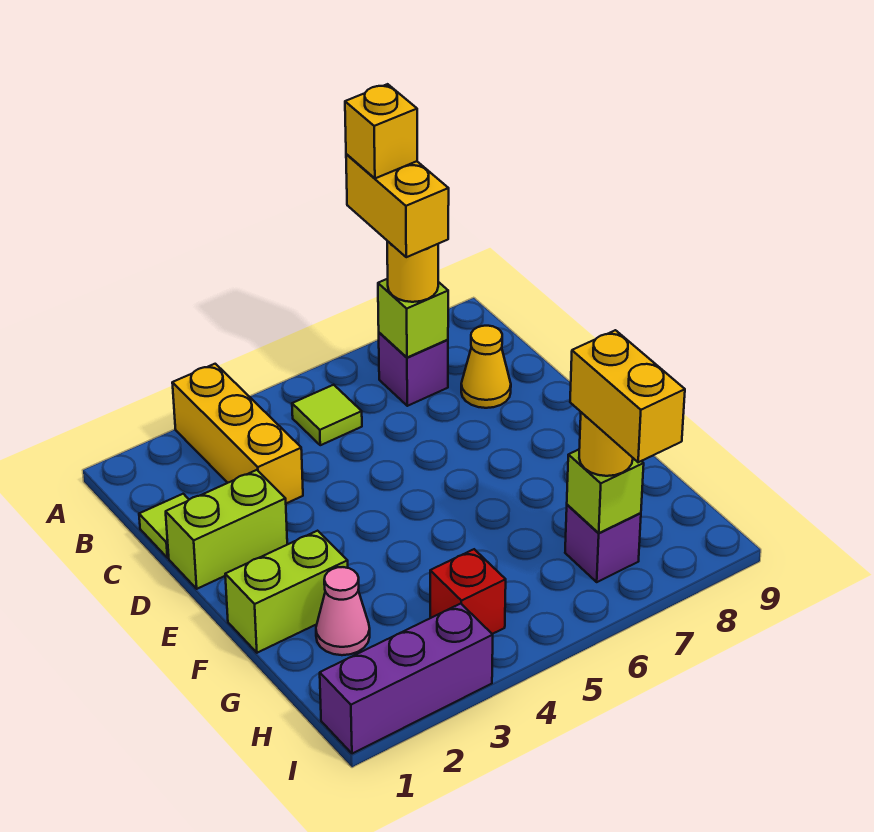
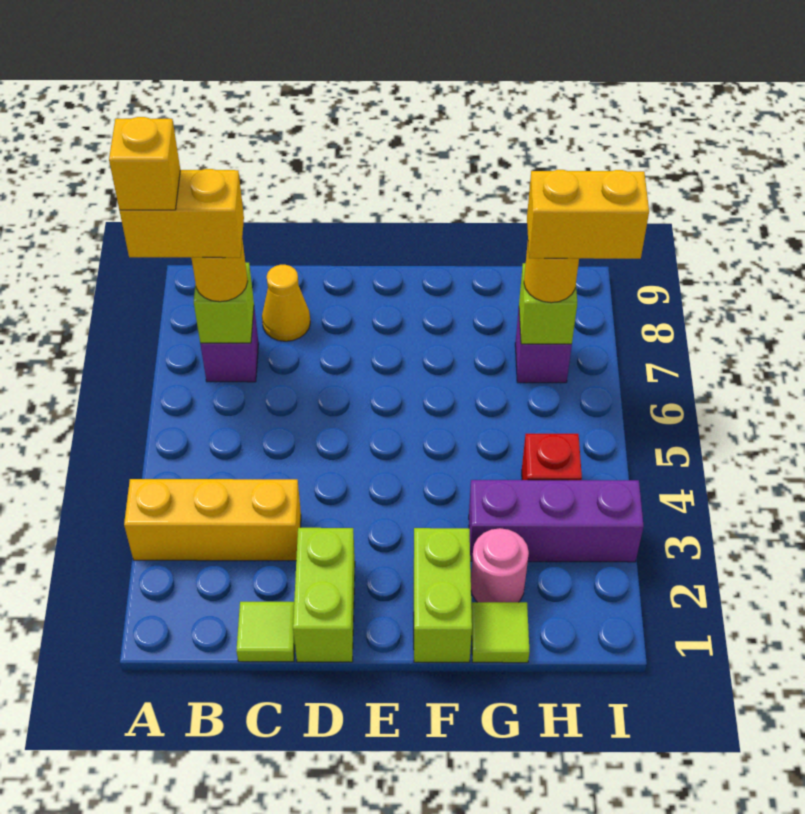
lime tile B5 level 1 -> lime tile G1 level 1
pink cone G2 level 1 -> pink round brick G2 level 1
purple brick I1:I3 level 1 -> purple brick G3:I3 level 1

